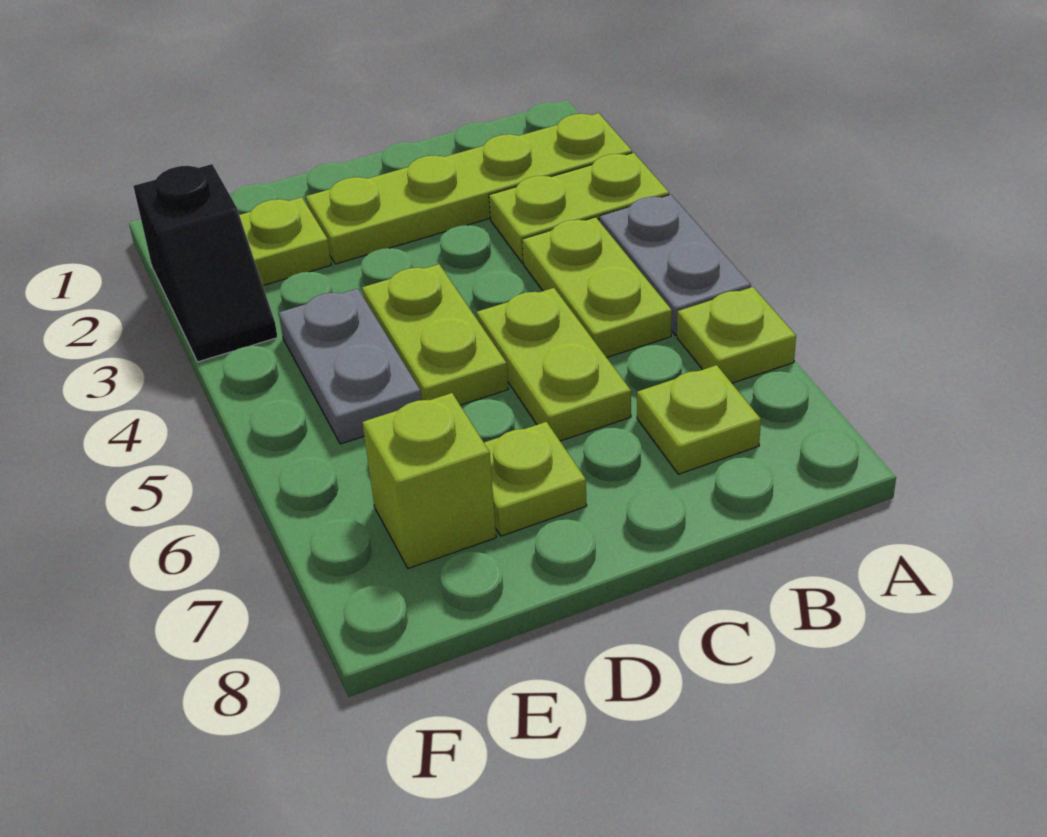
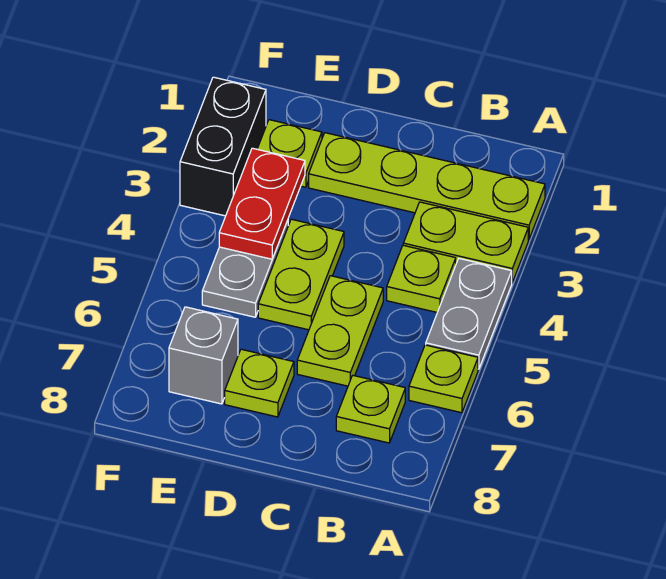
lime plate B4:B5 level 1 -> lime plate B4 level 1
none -> red plate E3:E4 level 2
lime brick E7 level 1 -> grey brick E7 level 1
black slope F2:F3 level 1 top 2 -> black brick F2:F3 level 1

